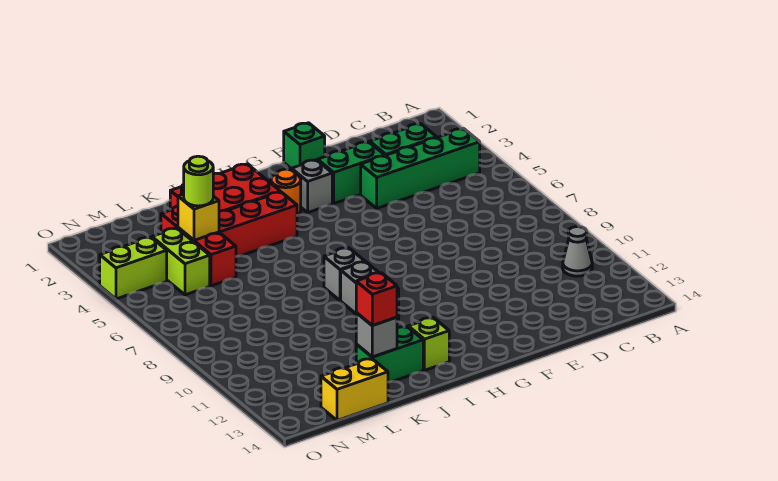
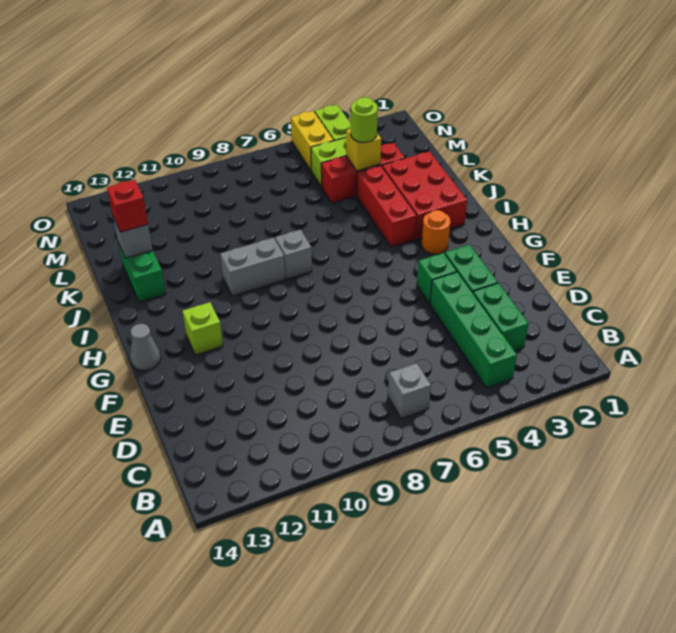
grey cone B11 level 1 -> grey cone G14 level 1
green brick F1 level 1 -> green brick F4 level 1
grey brick G3 level 1 -> grey brick B7 level 1
lime brick I13 level 1 -> lime brick G12 level 1
yellow brick L14:M14 level 1 -> yellow brick N5:O5 level 1

